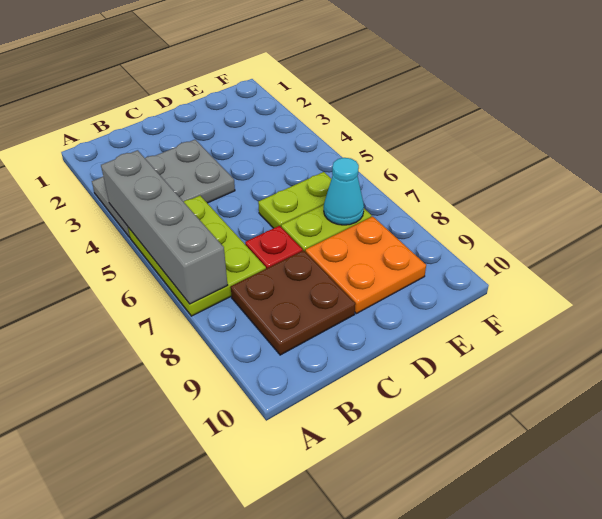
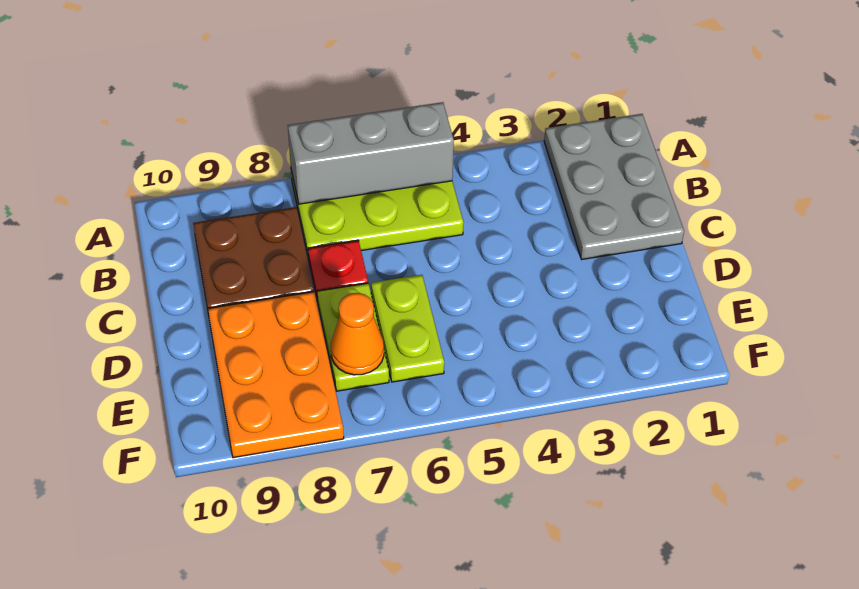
grey plate A3:C4 level 1 -> grey plate A1:C2 level 1
grey brick A4:A7 level 2 -> grey brick A5:A7 level 2
orange plate D8:E9 level 1 -> orange plate D8:F9 level 1
cyan cone E7 level 2 -> orange cone E7 level 2

